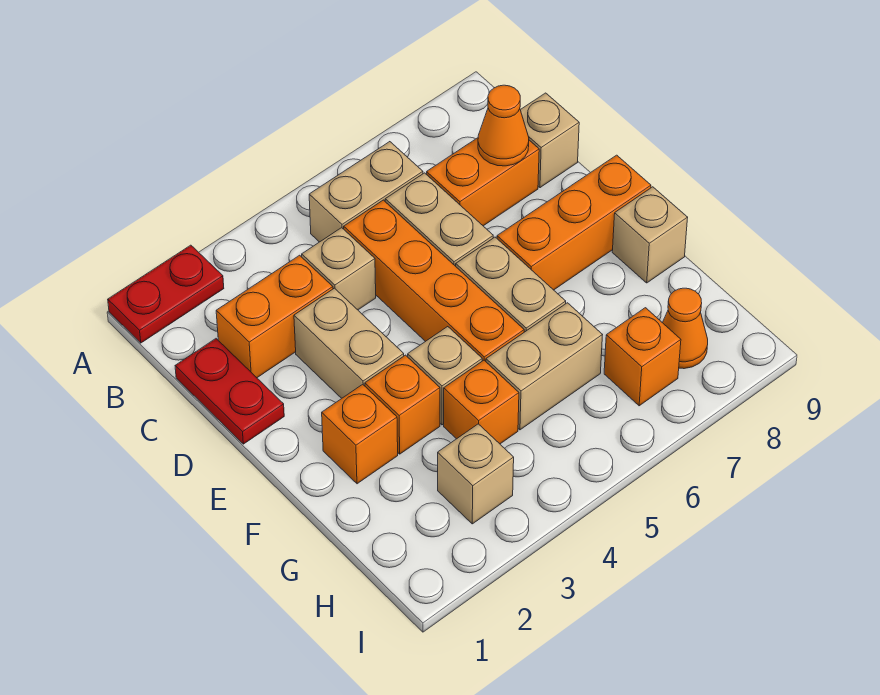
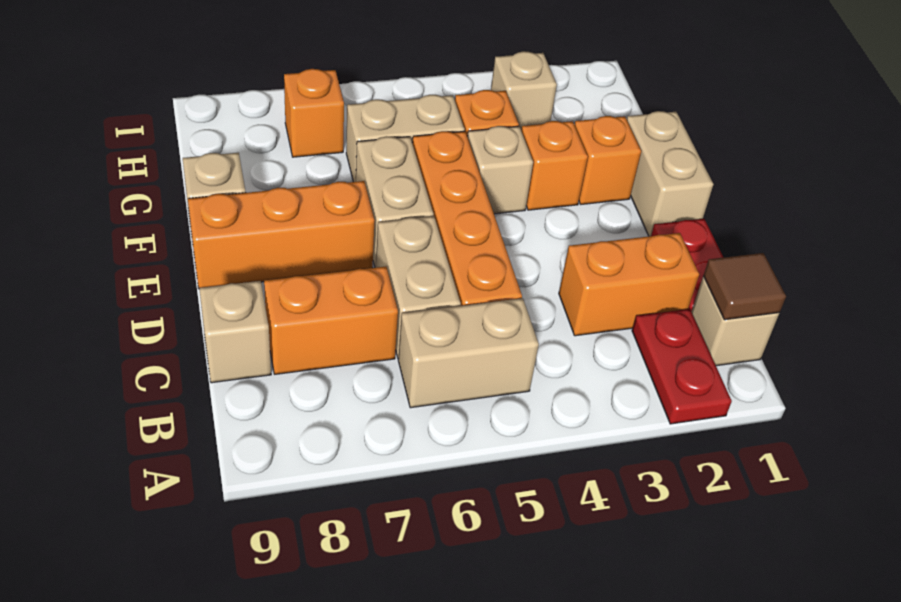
red plate A1:A2 level 1 -> red plate A2:B2 level 1
none -> brown tile B1 level 2
tan brick C4 level 1 -> tan brick B1 level 1
orange cone C8 level 2 -> none
tan brick D3:E3 level 1 -> tan brick E1:F1 level 1
orange cone H8 level 1 -> none

